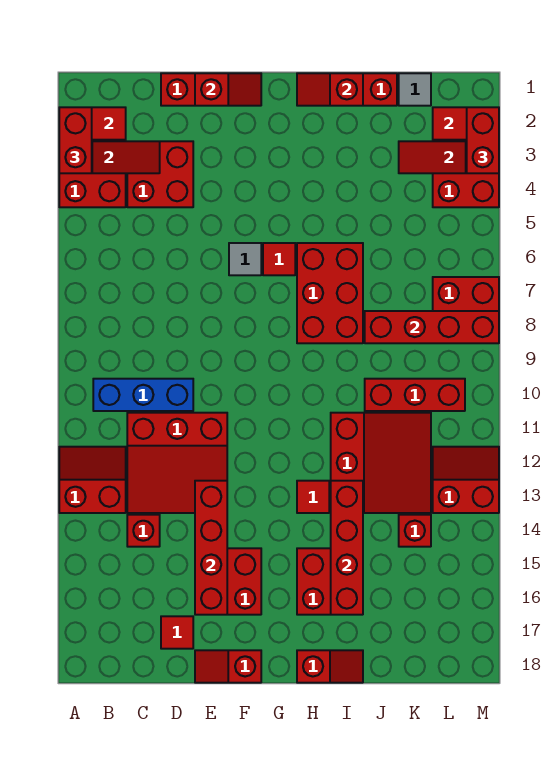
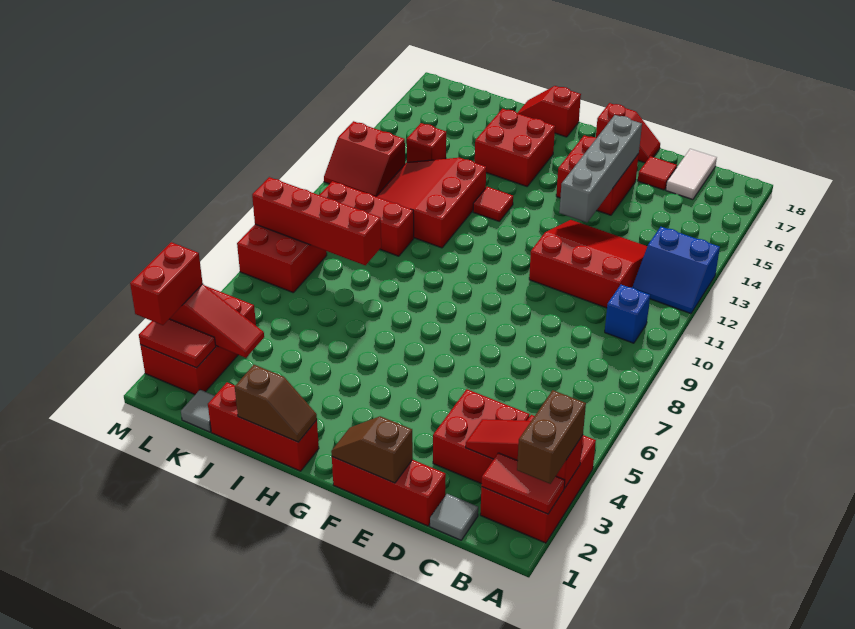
red brick A2:A3 level 3 -> brown brick A2:A3 level 3
red slope A12:B13 level 1 top 13 -> blue slope A12:B13 level 1 top 13
blue brick B10:D10 level 1 -> blue brick B10 level 1
red brick C14 level 1 -> none
none -> white tile C17:C18 level 1
red slope E1:F1 level 2 top E -> brown slope E1:F1 level 2 top E
red brick E13:E16 level 2 -> grey brick E13:E16 level 2
grey tile F6 level 1 -> grey tile C1 level 1
red tile G6 level 1 -> none
red slope H1:I1 level 2 top I -> brown slope H1:I1 level 2 top I
red brick H6:I8 level 1 -> none
red brick I13:I16 level 2 -> none

